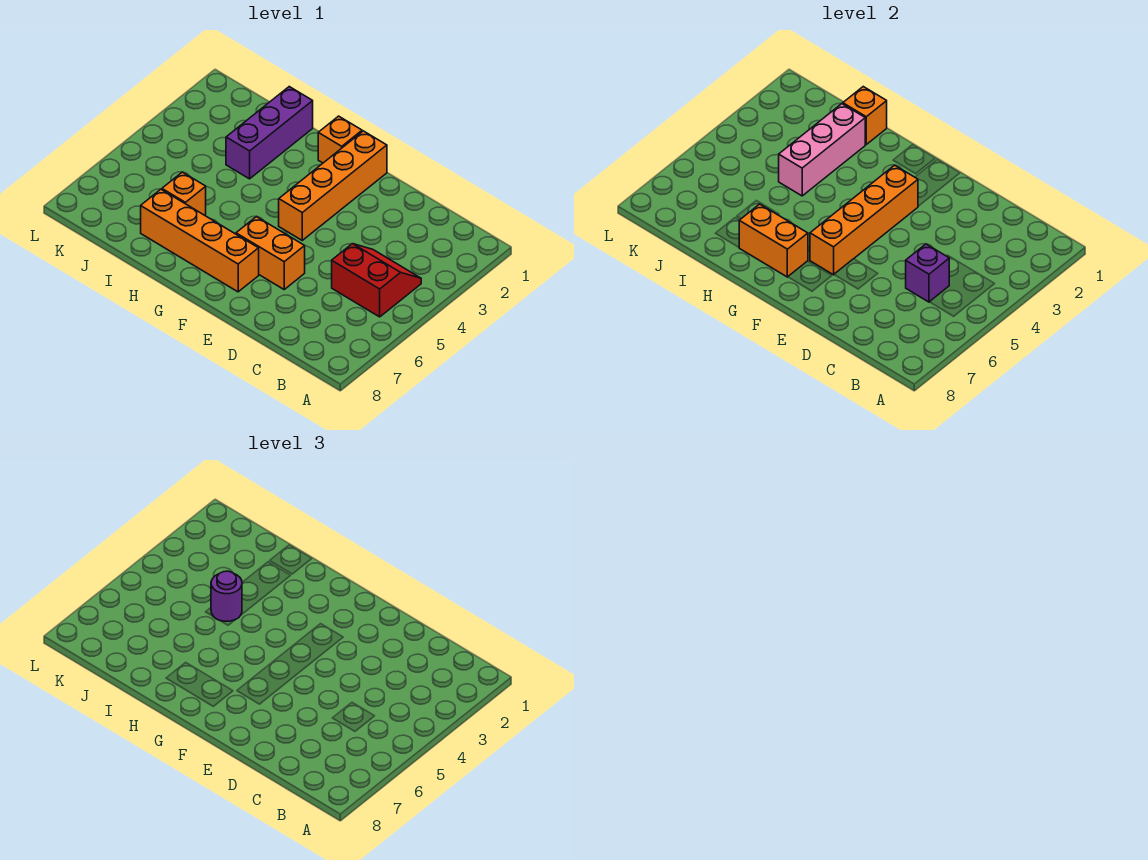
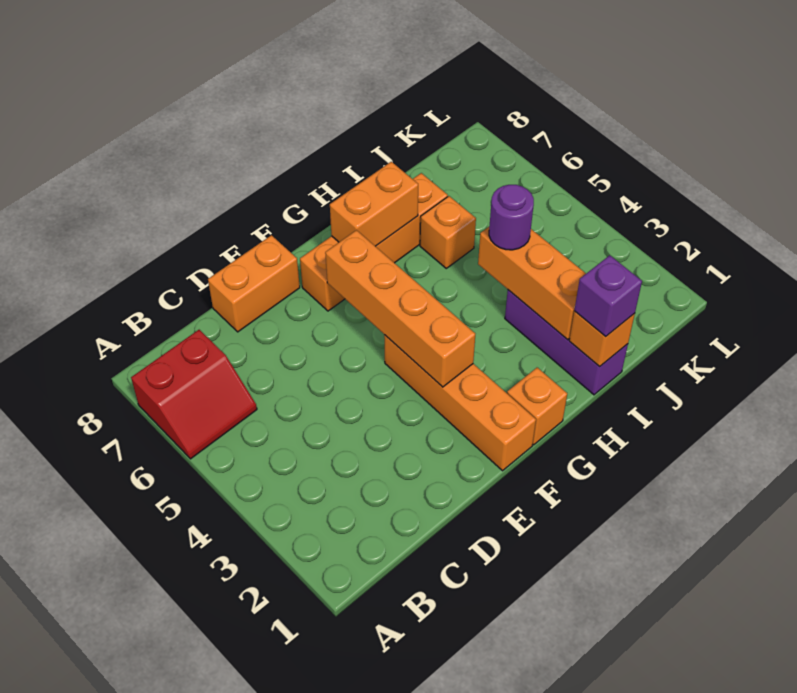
red slope B4:C5 level 1 top 5 -> red slope A6:B7 level 1 top 7
purple brick C5 level 2 -> purple brick I1 level 3
orange brick E6:F6 level 1 -> orange brick D8:E8 level 1
pink brick I2:I4 level 2 -> orange brick I2:I4 level 2

